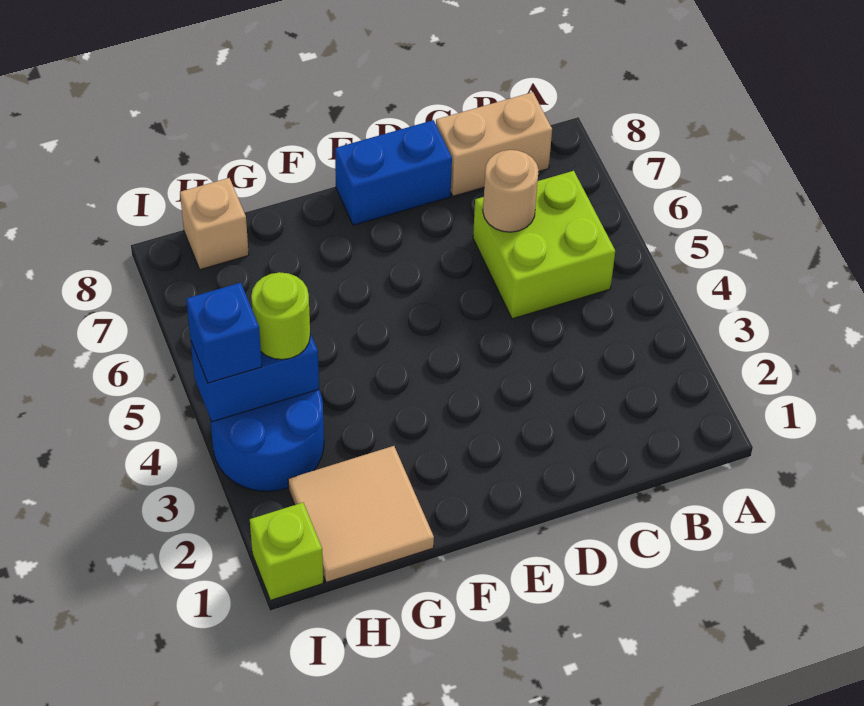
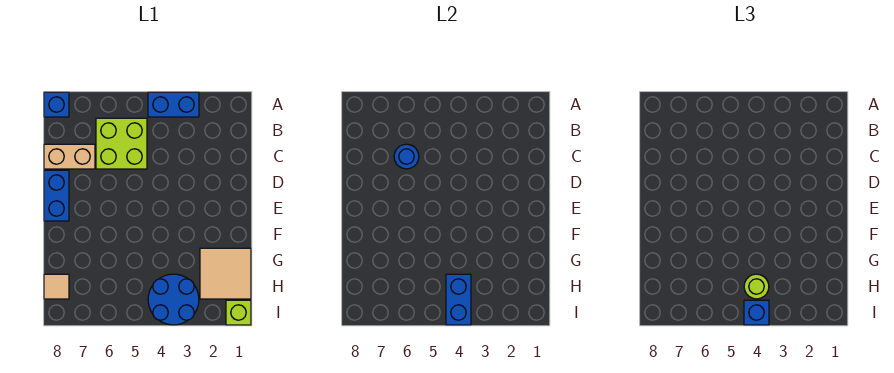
none -> blue brick A3:A4 level 1
none -> blue brick A8 level 1
tan brick B8:C8 level 1 -> tan brick C7:C8 level 1
tan round brick C6 level 2 -> blue round brick C6 level 2
tan brick H8 level 1 -> tan tile H8 level 1

